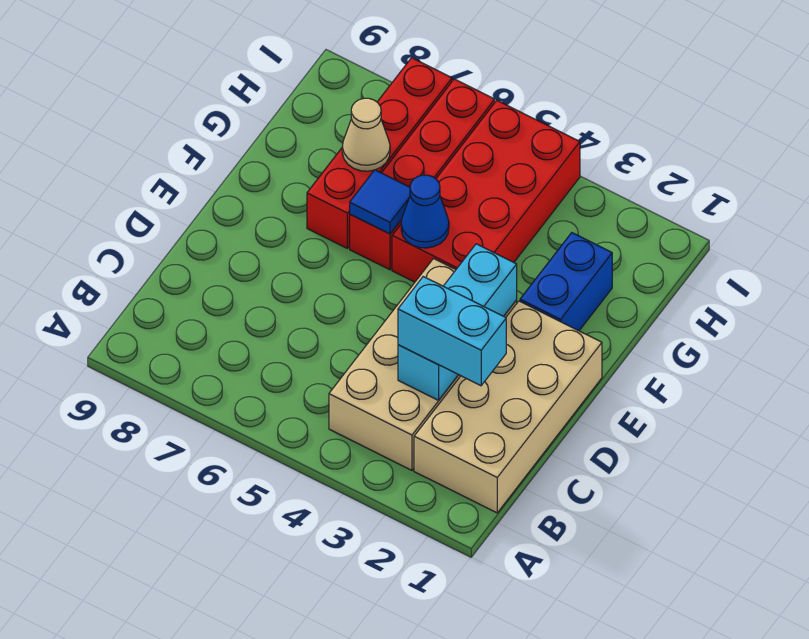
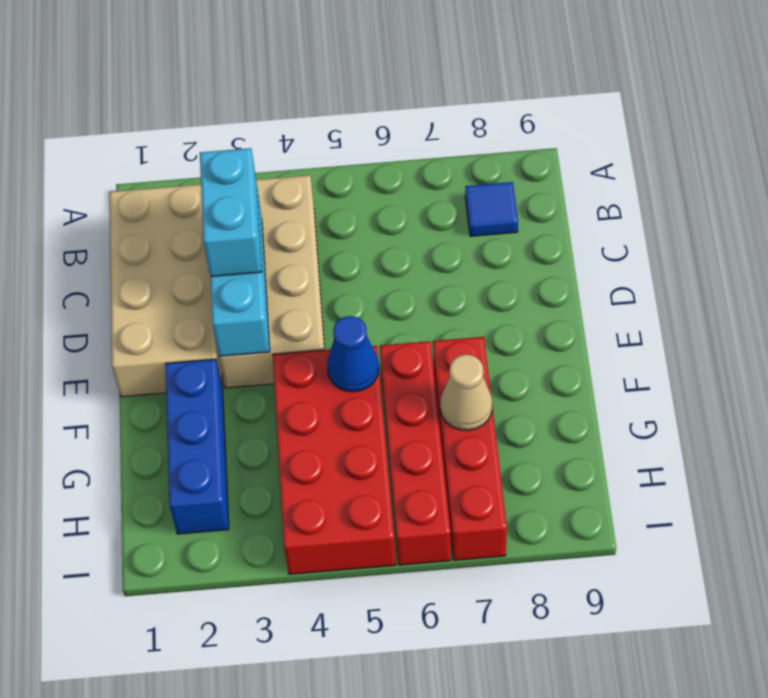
cyan brick C2:C3 level 3 -> cyan brick C3:D3 level 3
blue brick F2:G2 level 1 -> blue brick F2:H2 level 1
blue tile F6 level 2 -> blue tile B8 level 1

